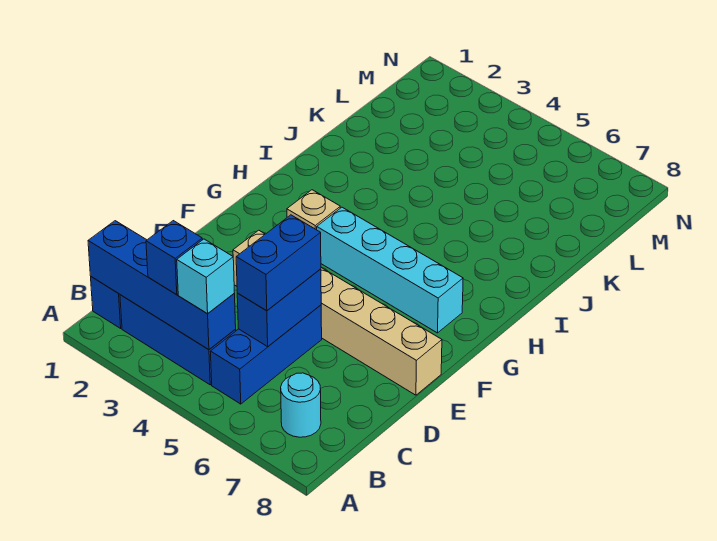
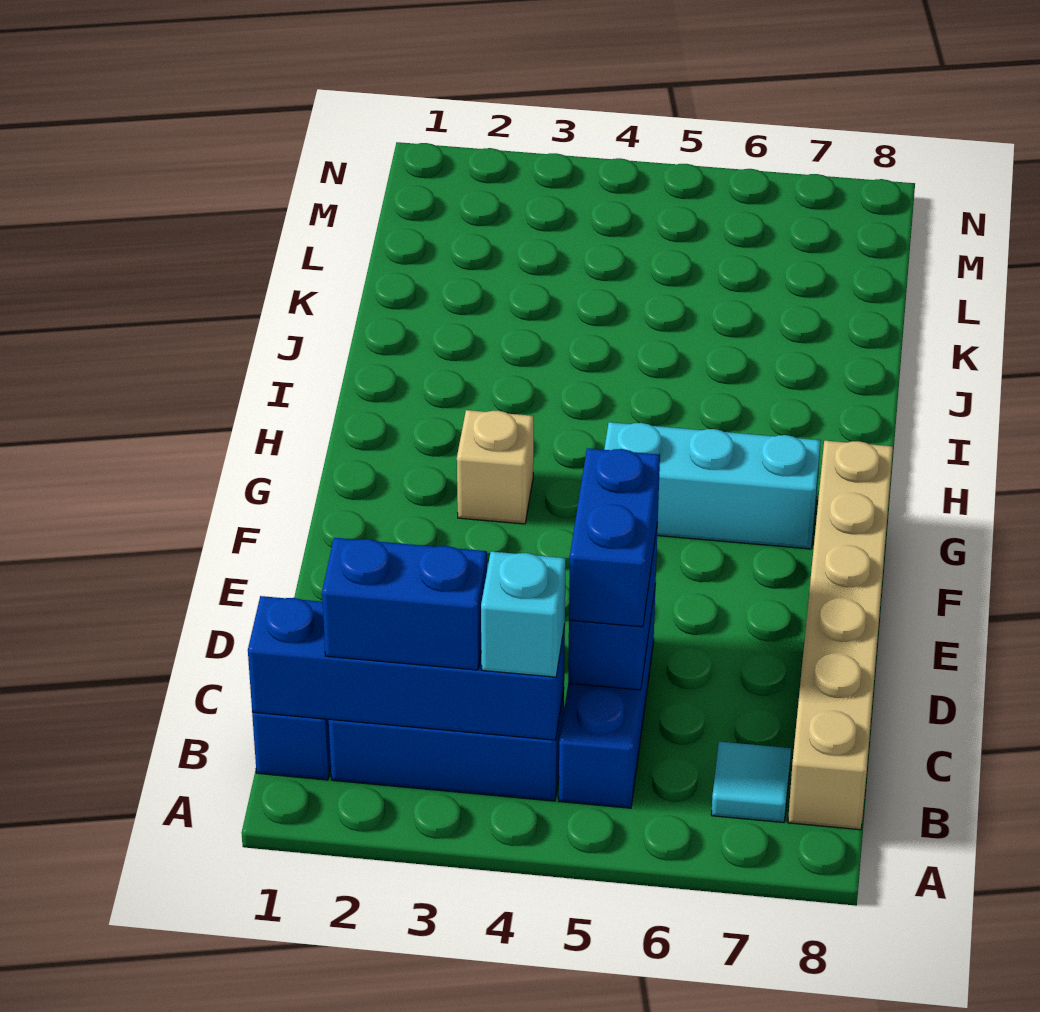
blue brick B3 level 3 -> blue brick B2:B3 level 3
cyan round brick B7 level 1 -> cyan tile B7 level 1
tan brick E3:E8 level 1 -> tan brick B8:G8 level 1
cyan brick G4:G7 level 1 -> cyan brick G5:G7 level 1

